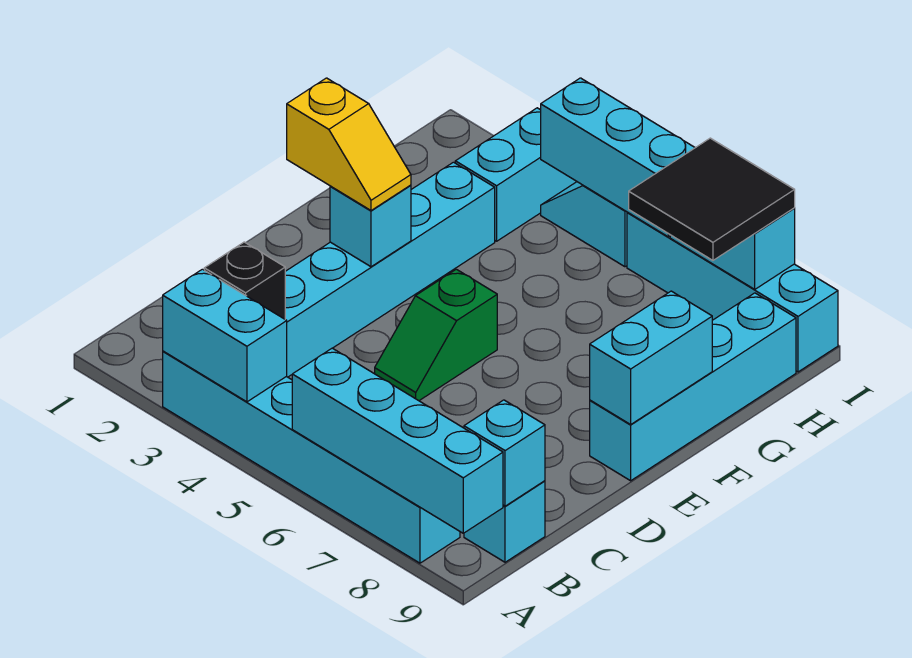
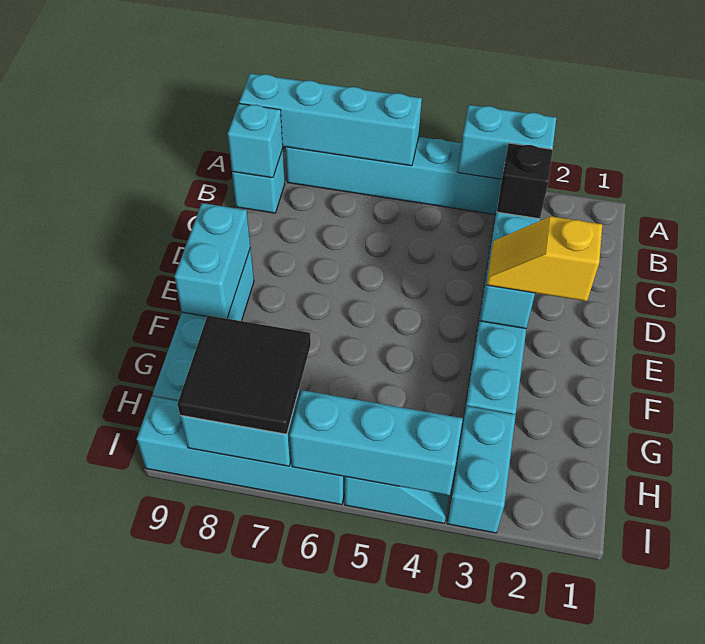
green slope D5:E5 level 1 top E -> none

